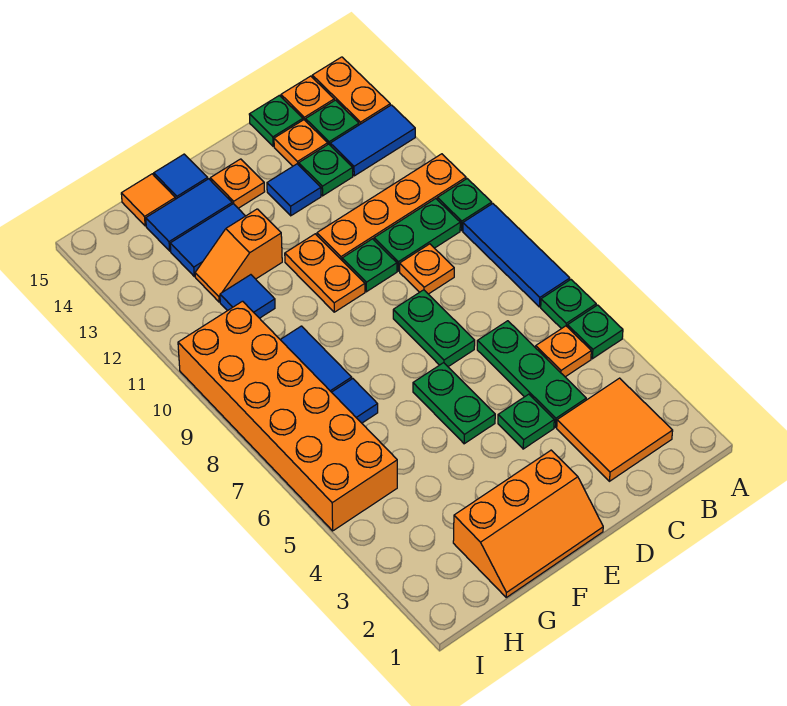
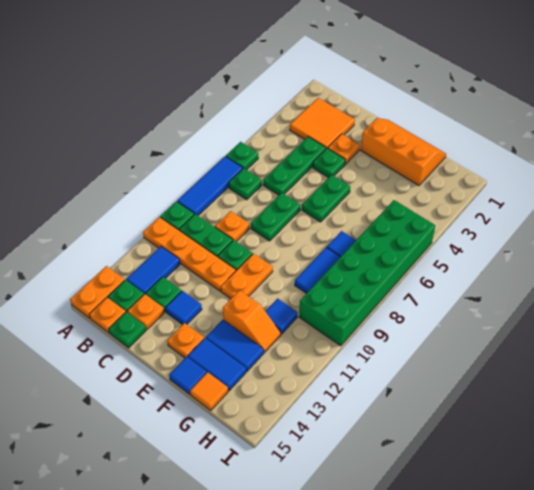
green plate A5 level 1 -> green plate B7 level 1
blue tile A13:B13 level 1 -> blue tile B12:B13 level 1
orange plate B5 level 1 -> orange plate D3 level 1
orange brick H5:I10 level 1 -> green brick H5:I10 level 1

